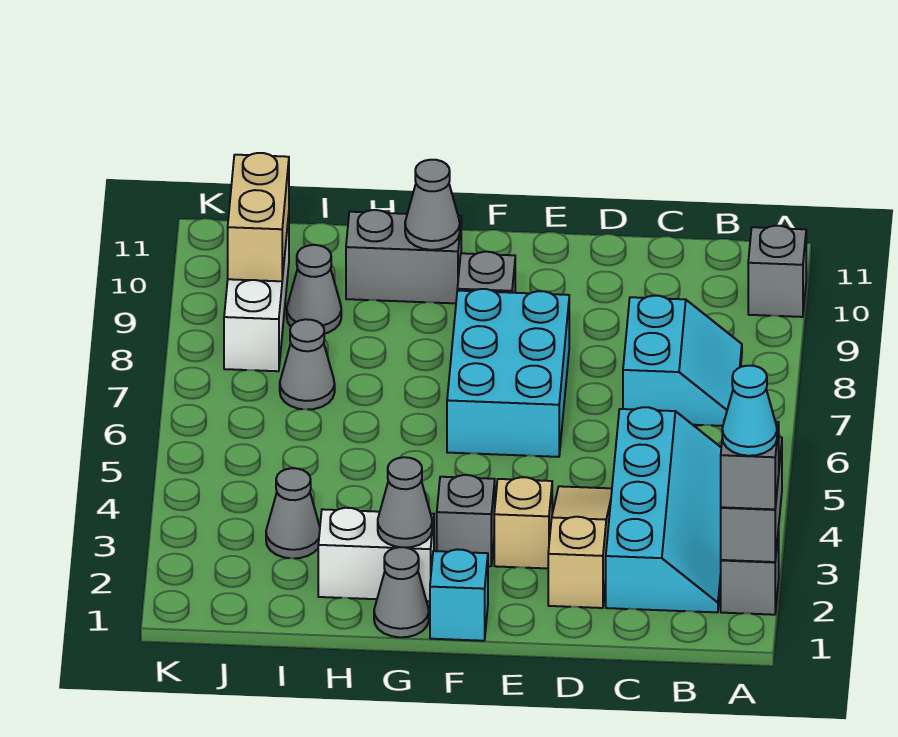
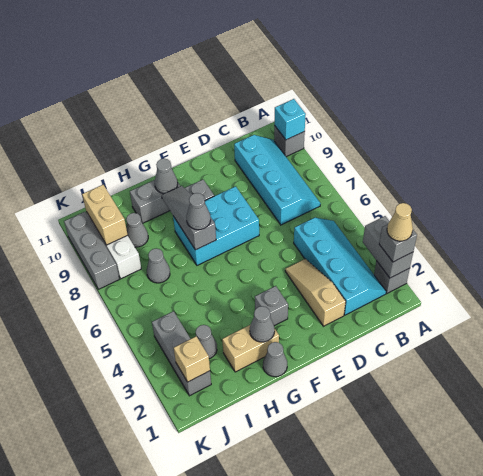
cyan cone A2 level 4 -> tan cone A2 level 4
cyan slope B7:C8 level 1 top C -> cyan slope B7:C10 level 1 top C
tan brick E3 level 1 -> tan brick J2 level 2
cyan brick E6:F8 level 1 -> cyan brick E7:G8 level 1
cyan brick F1 level 1 -> cyan brick A10 level 2
white brick G2:H2 level 1 -> tan brick G2:H2 level 1
none -> grey slope G7:G9 level 2 top 7
none -> grey cone G7 level 3
none -> grey brick J2:J4 level 1
none -> grey brick K8:K10 level 1

